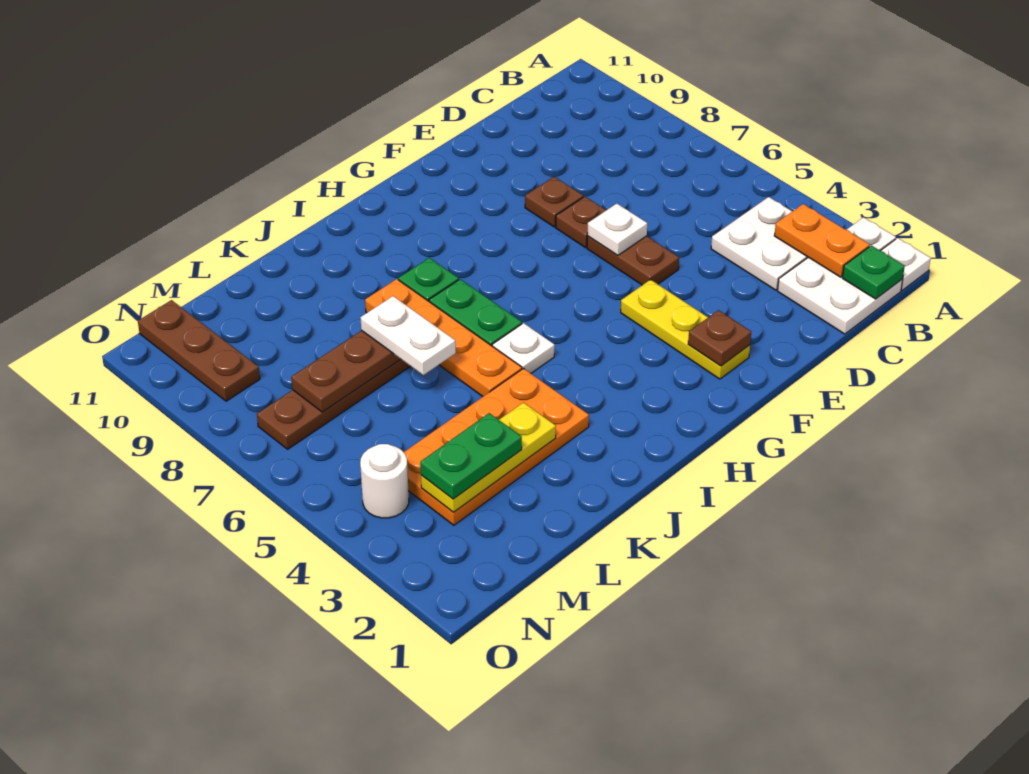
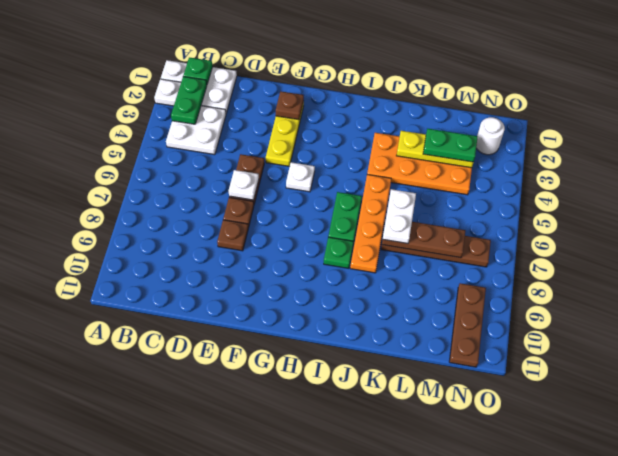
orange plate B2:B3 level 2 -> green plate B2:B3 level 2
white plate I5 level 1 -> white plate G5 level 1
white round brick N4 level 1 -> white round brick N2 level 1

